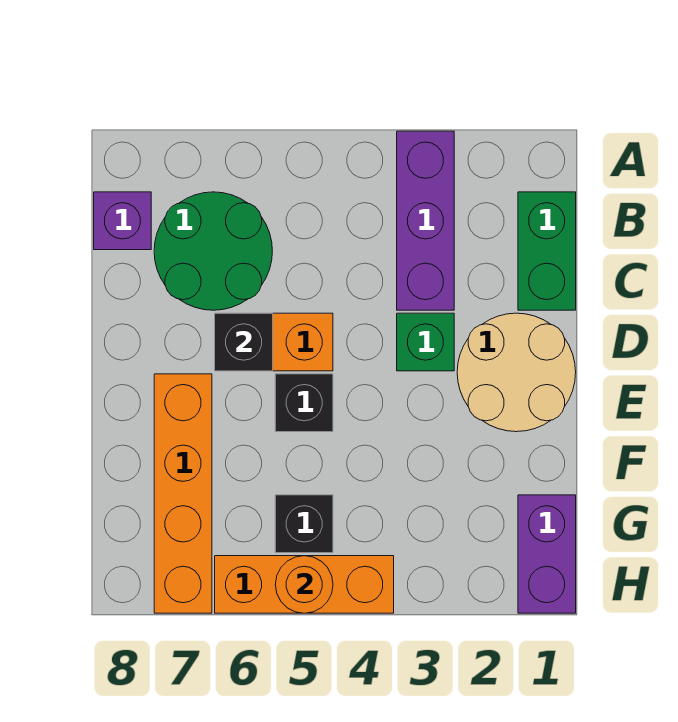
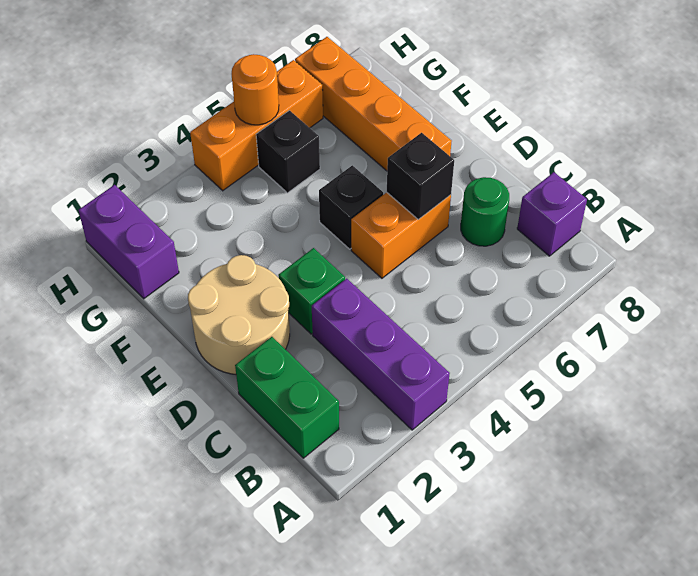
green round brick B6:C7 level 1 -> green round brick C7 level 1

